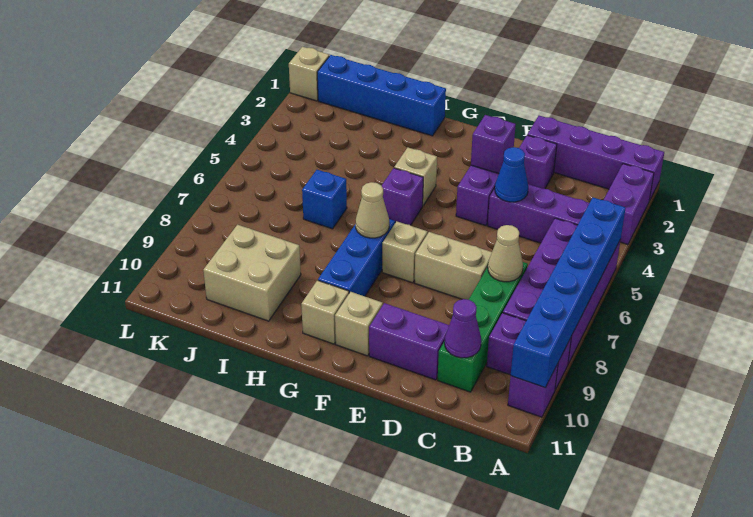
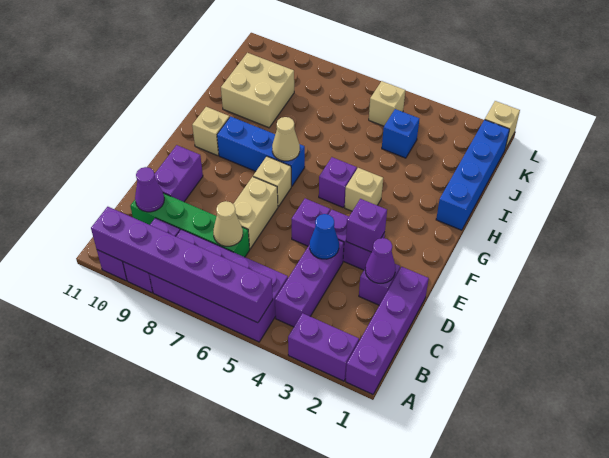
blue brick A5:A10 level 2 -> purple brick A5:A10 level 2
none -> purple cone D2 level 2
none -> purple brick E5 level 1
tan brick F10 level 1 -> tan brick K5 level 1
blue brick I6 level 1 -> blue brick J4 level 1

